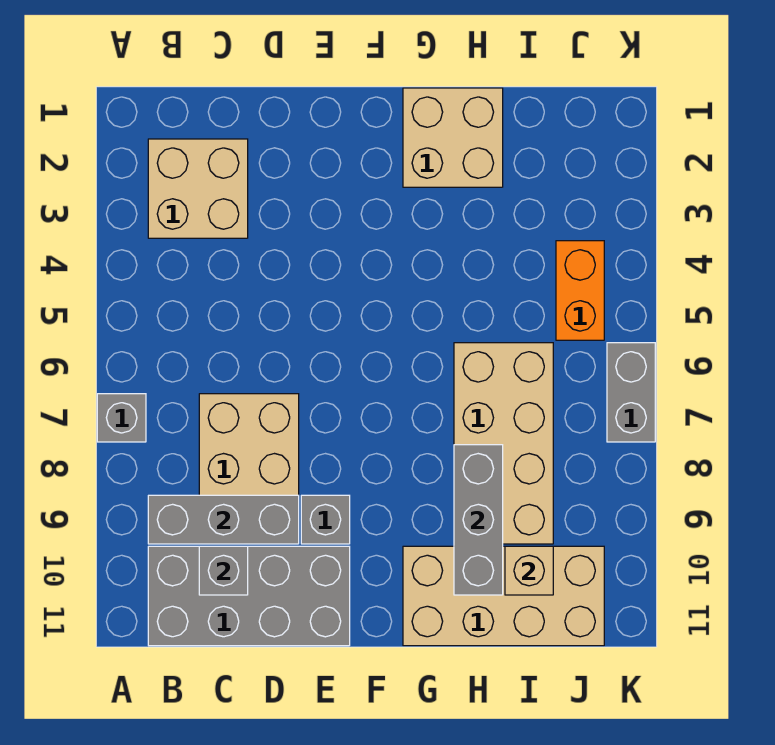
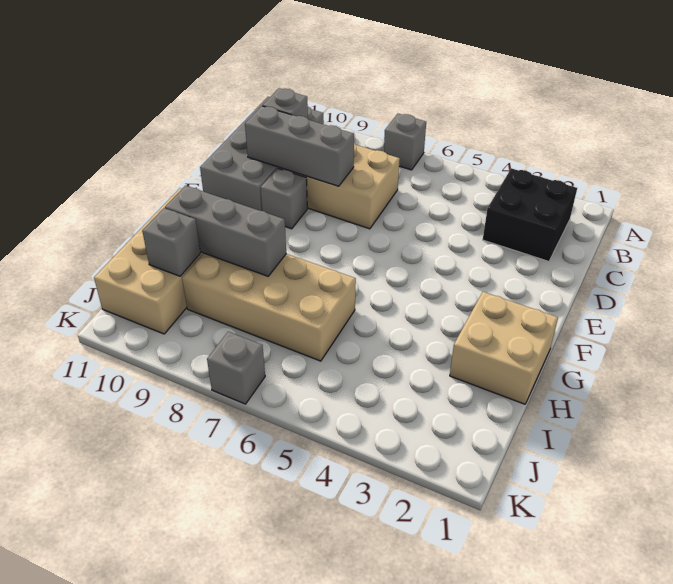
tan brick B2:C3 level 1 -> black brick B2:C3 level 1
grey brick B9:D9 level 2 -> grey brick D8:D10 level 2
tan brick I10 level 2 -> grey brick I10 level 2
orange brick J4:J5 level 1 -> none
grey brick K6:K7 level 1 -> grey brick K7 level 1

